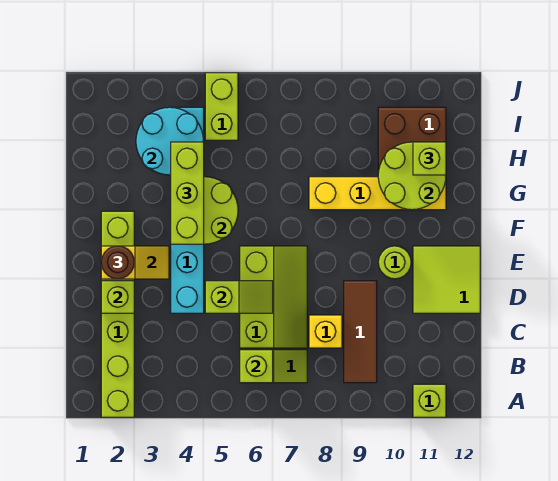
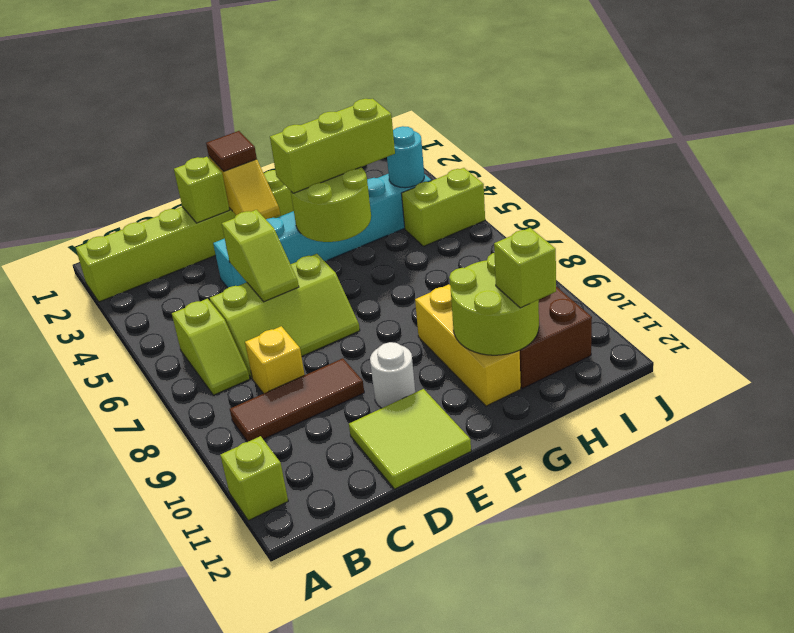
lime brick B6 level 2 -> none
brown round brick E2 level 3 -> brown tile E2 level 3
lime round brick E10 level 1 -> white round brick E10 level 1
yellow brick G8:G11 level 1 -> yellow brick G9:G11 level 1
cyan round brick H3:I4 level 2 -> cyan round brick I4 level 2

